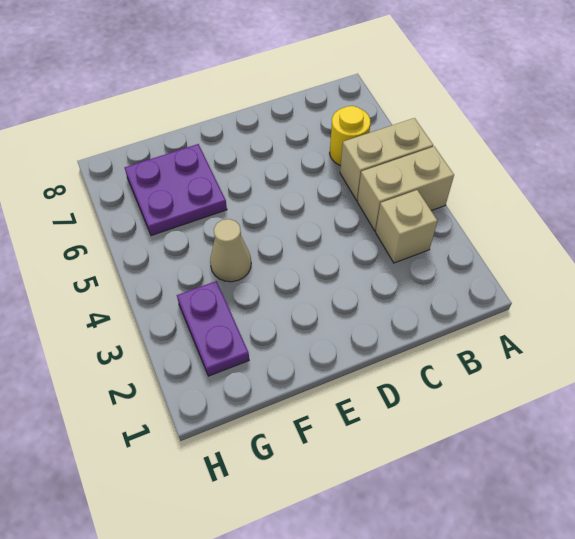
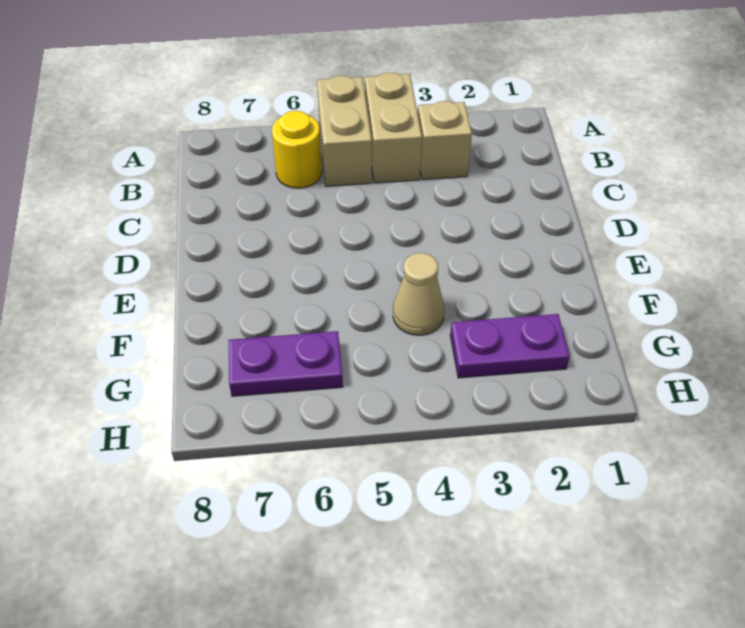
purple plate F6:G7 level 1 -> purple plate G6:G7 level 1

